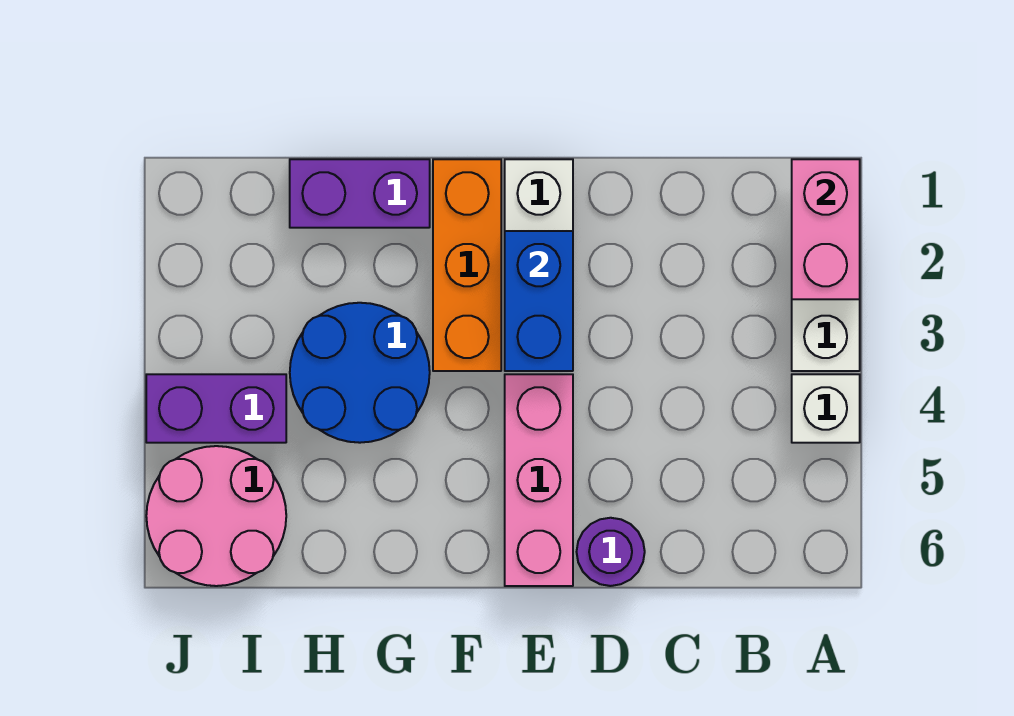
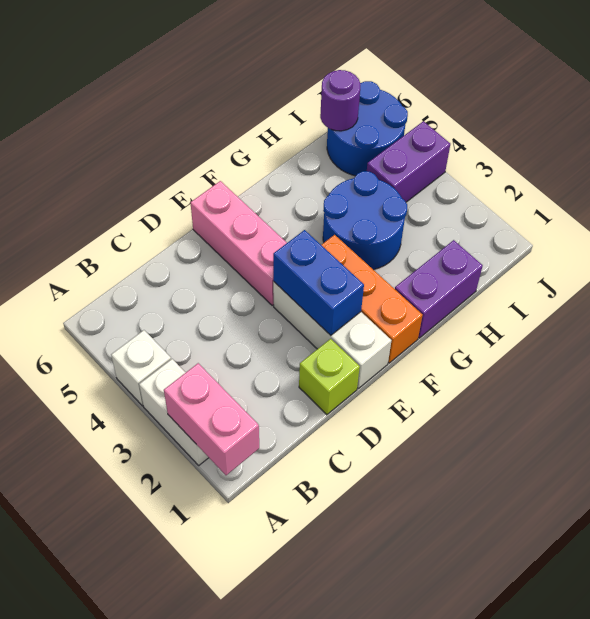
none -> lime brick D1 level 1
purple round brick D6 level 1 -> purple round brick I6 level 2
pink round brick I5:J6 level 1 -> blue round brick I5:J6 level 1

